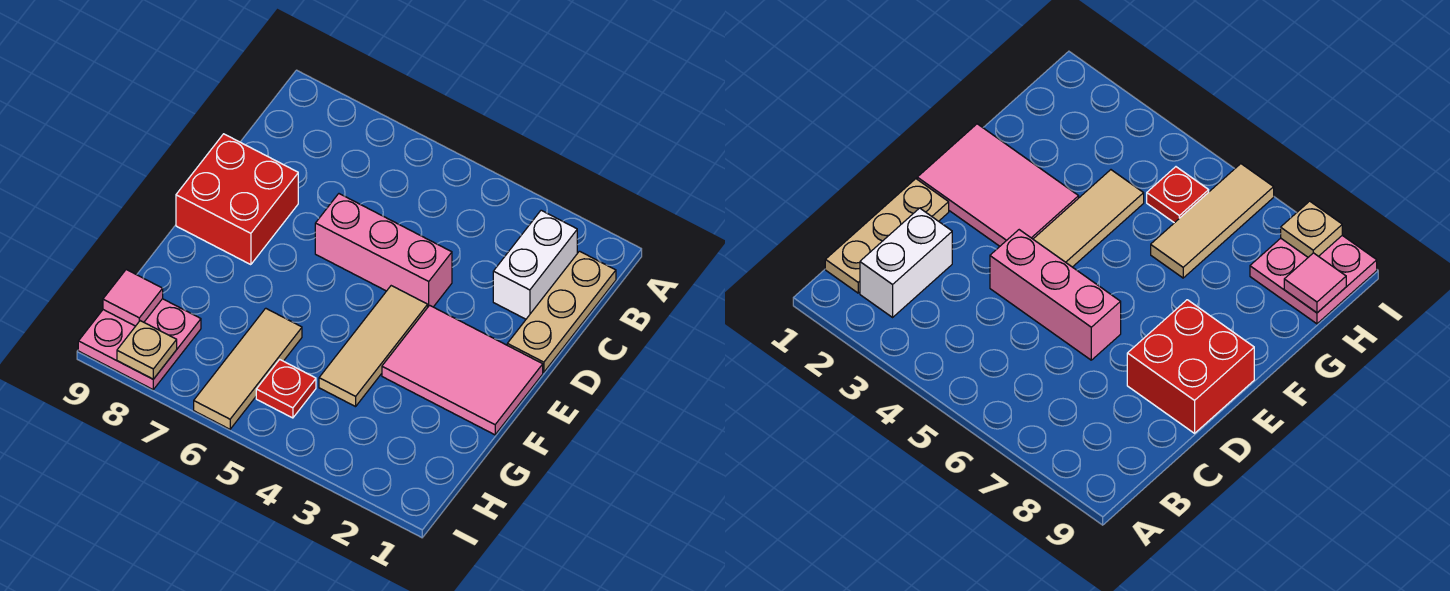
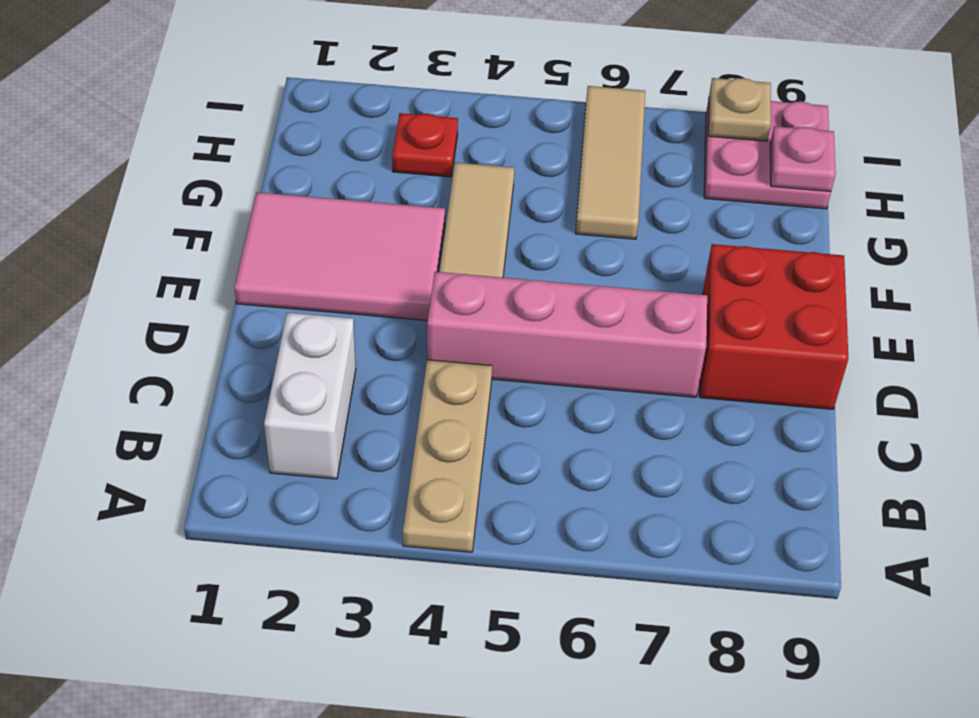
tan plate B1:D1 level 1 -> tan plate A4:C4 level 1
pink brick D4:D6 level 1 -> pink brick D4:D7 level 1
red plate H5 level 1 -> red plate H3 level 1
pink tile H9 level 2 -> pink plate H9 level 2

